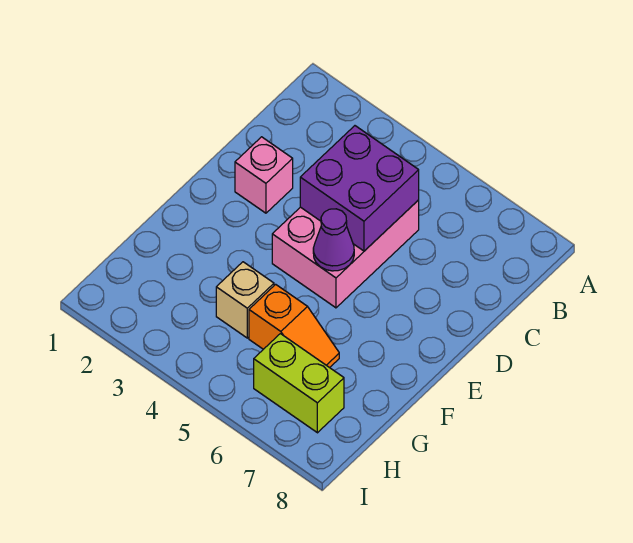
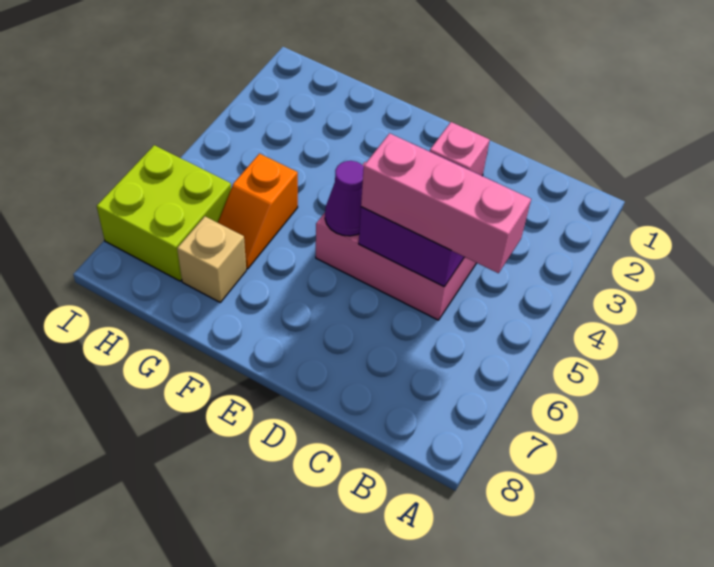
none -> pink brick B5:D5 level 3
tan brick G4 level 1 -> tan brick G7 level 1
lime brick H6:H7 level 1 -> lime brick H6:I7 level 1

